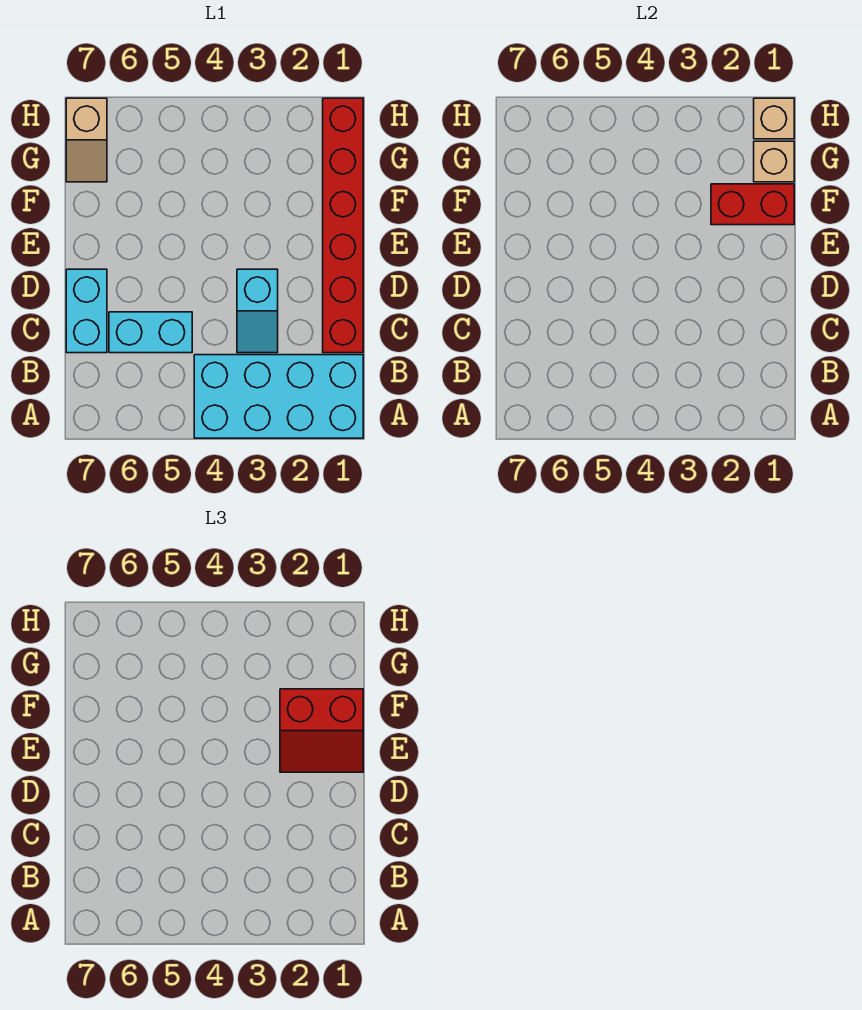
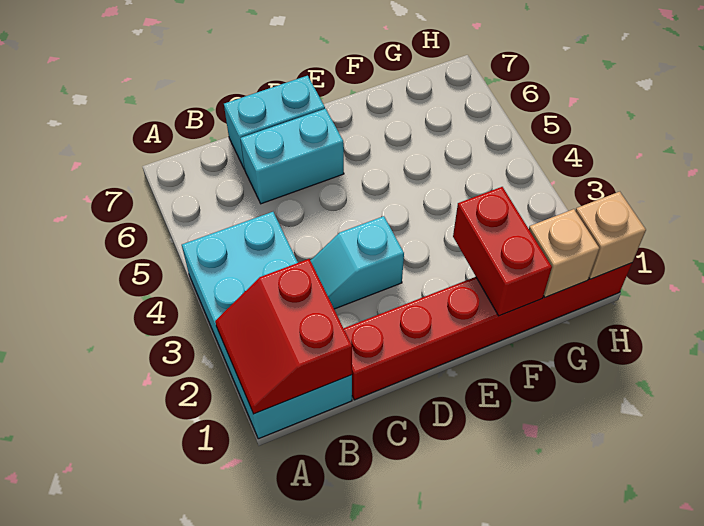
cyan brick C5:C6 level 1 -> cyan brick C6:D6 level 1
red slope E1:F2 level 3 top F -> red slope A1:B2 level 2 top B
tan slope G7:H7 level 1 top H -> none

